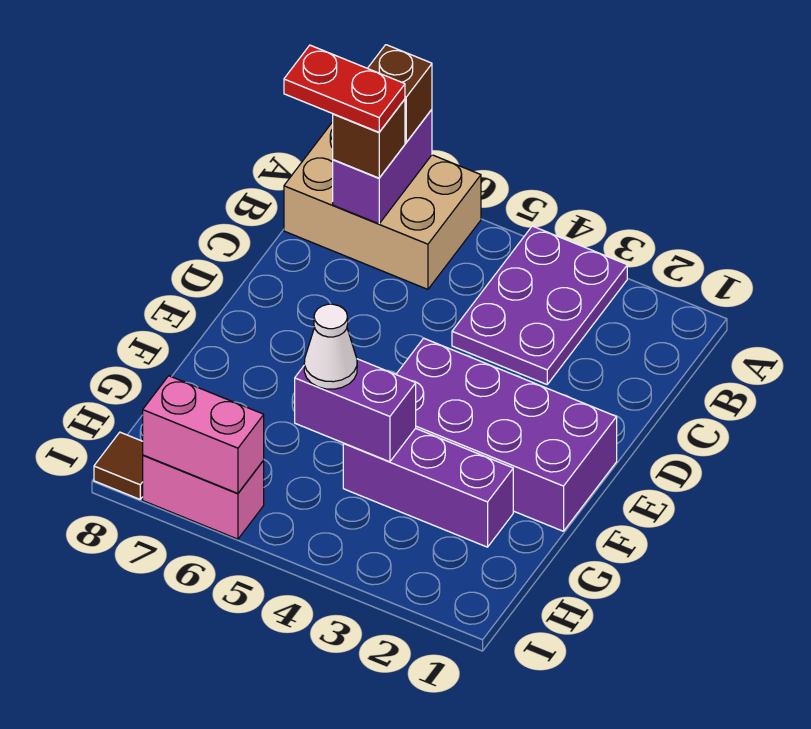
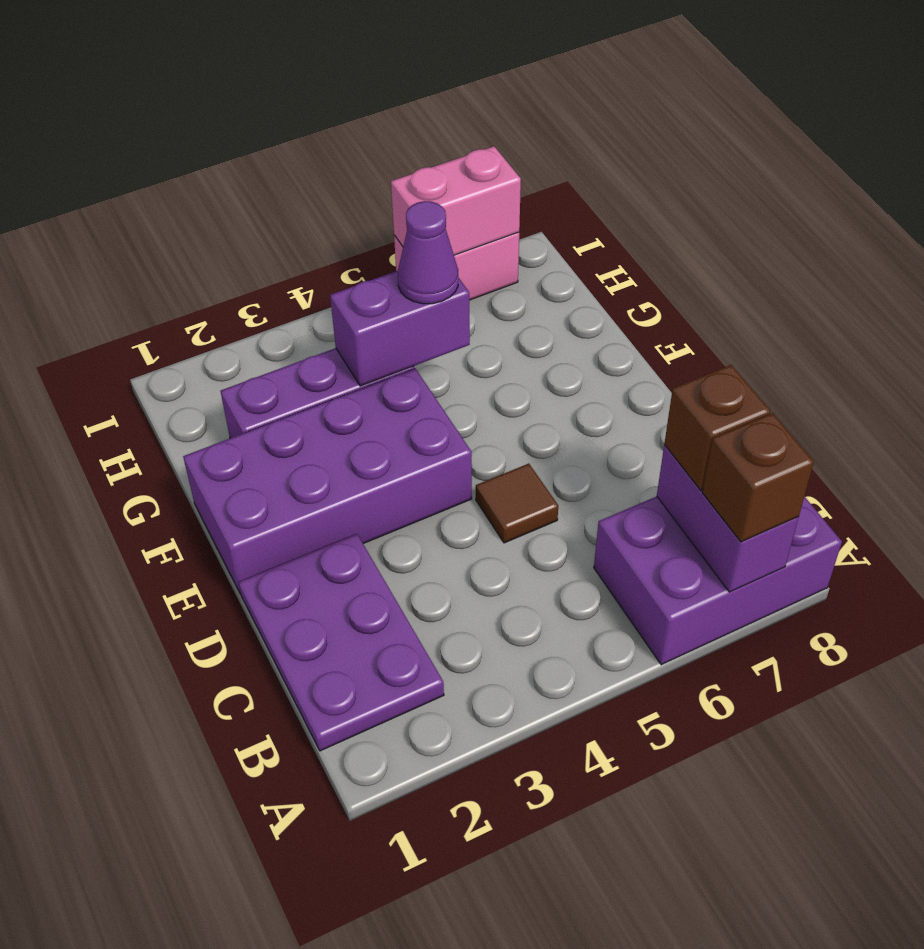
purple plate A3:C4 level 1 -> purple plate B1:D2 level 1
tan brick A6:B8 level 1 -> purple brick A6:B8 level 1
red plate B7:B8 level 4 -> none
white cone G5 level 3 -> purple cone G5 level 3
brown tile I8 level 1 -> brown tile D5 level 1

